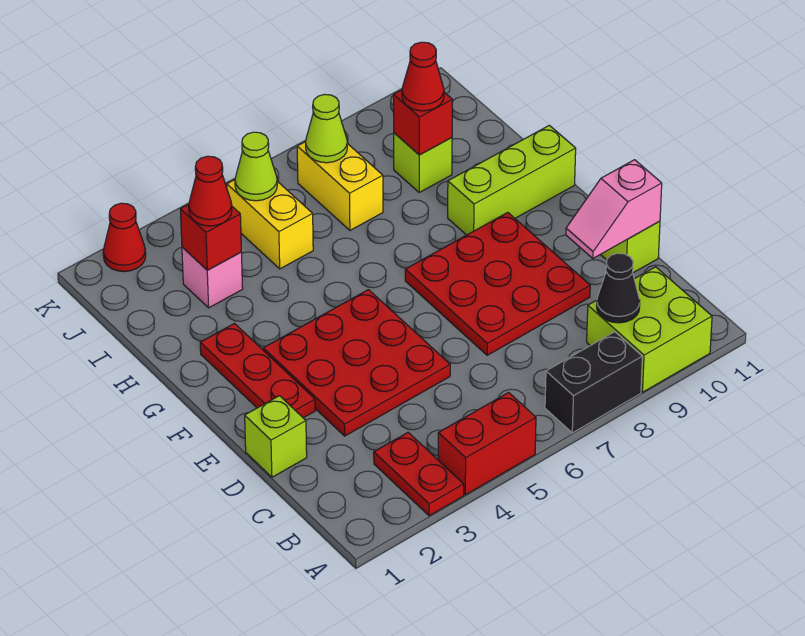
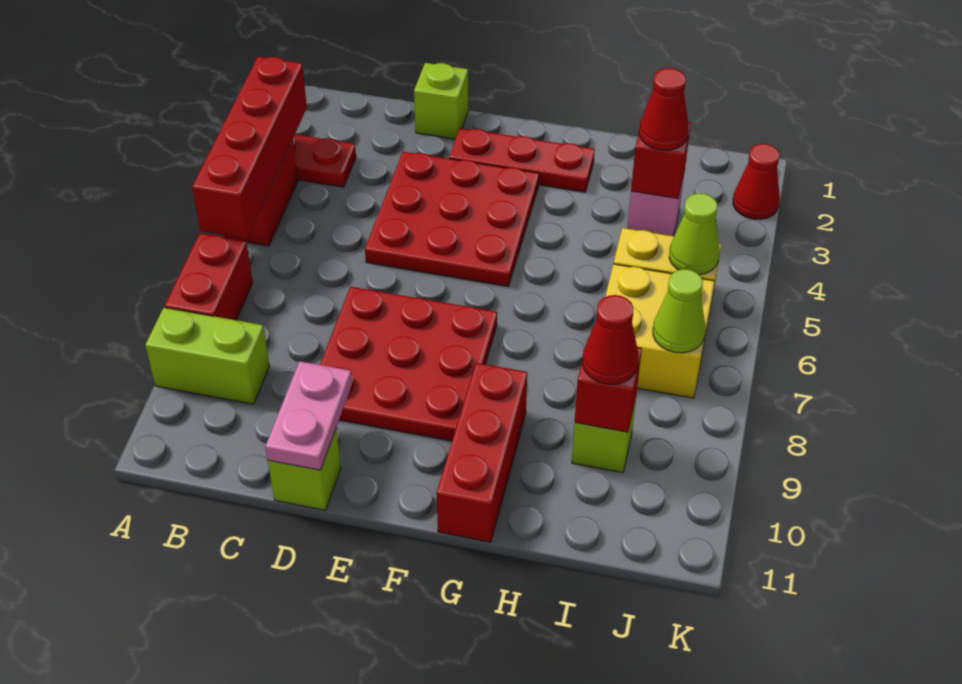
none -> red brick A3:A6 level 2
black brick A7:A8 level 1 -> red brick A7:A8 level 1
lime brick A9:B10 level 1 -> lime brick A9:B9 level 1
black cone B9 level 2 -> none
pink slope D10:D11 level 2 top 11 -> pink plate D10:D11 level 2
lime brick G9:G11 level 1 -> red brick G9:G11 level 1
yellow brick I7:J7 level 1 -> yellow brick I6:J7 level 1

